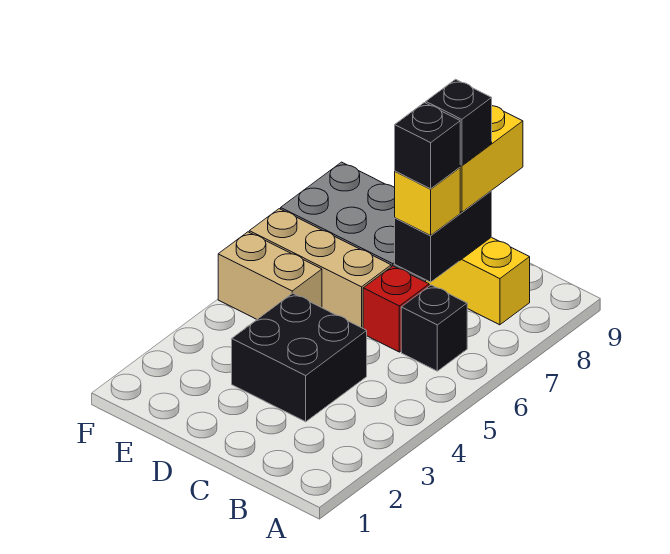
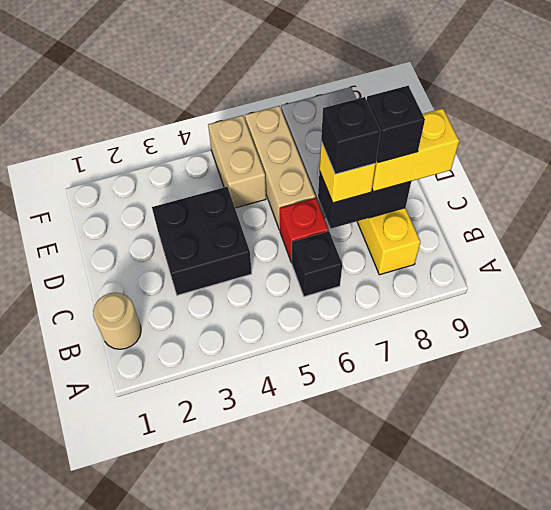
none -> tan round brick B1 level 1

